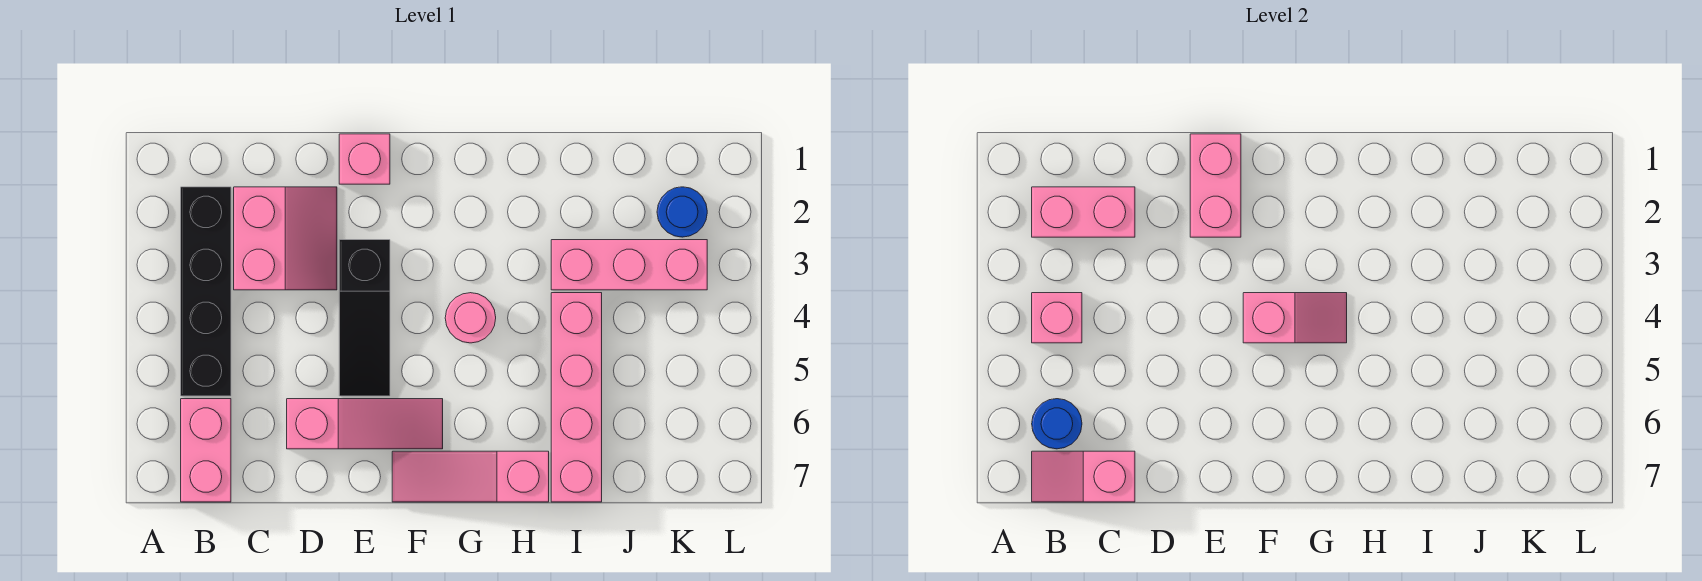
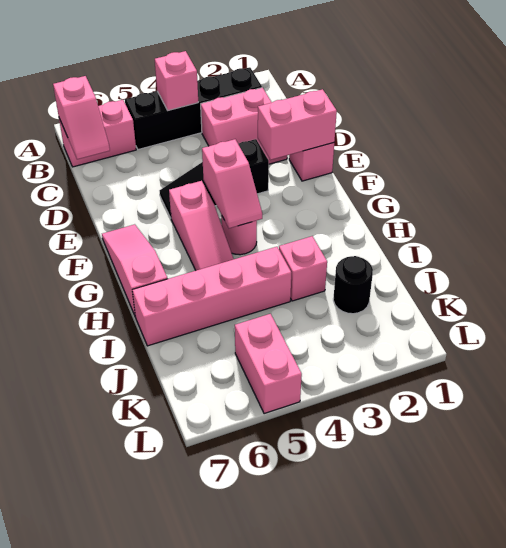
pink brick B2:C2 level 2 -> pink brick K5:L5 level 1
blue round brick B6 level 2 -> none
pink slope B7:C7 level 2 top C -> pink slope B7:C7 level 2 top B
pink slope D6:F6 level 1 top D -> pink slope F5:H5 level 1 top F
pink brick I3:K3 level 1 -> pink brick I3 level 1
none -> black round brick J2 level 1
blue round brick K2 level 1 -> none

